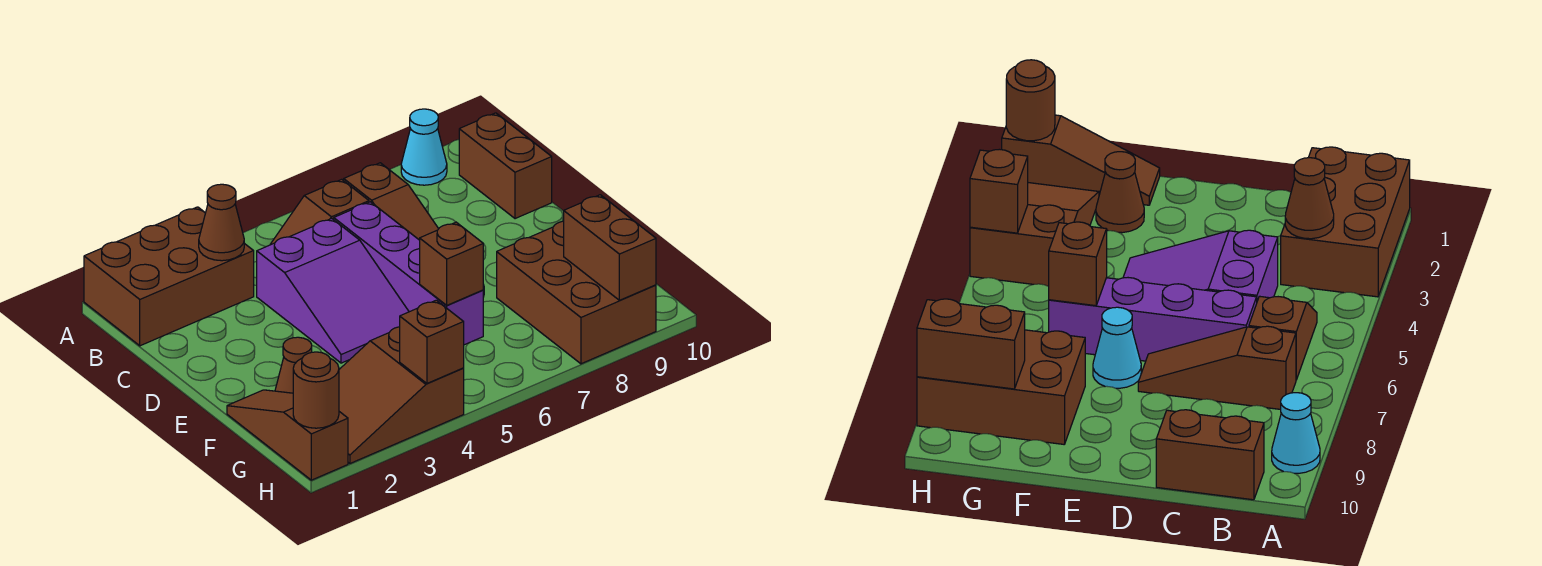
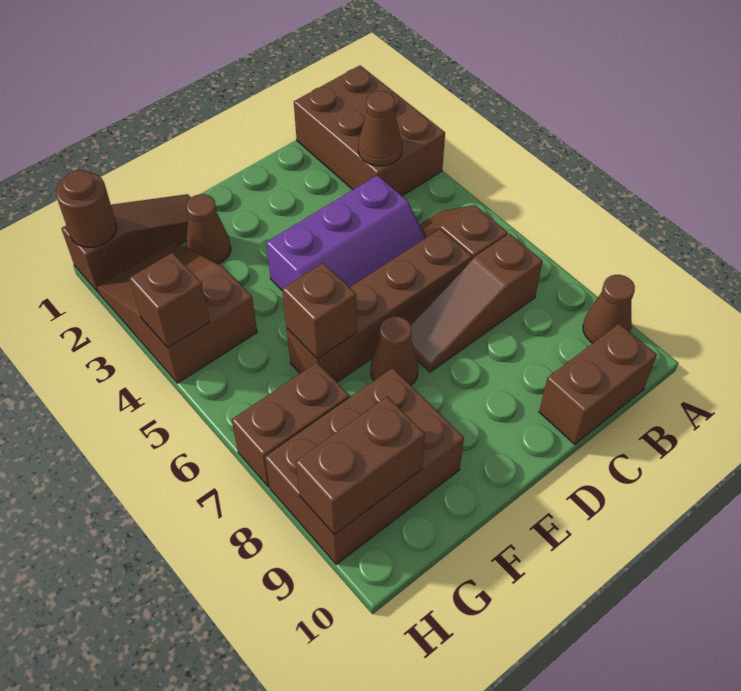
cyan cone A9 level 1 -> brown cone A9 level 1
purple slope C4:E5 level 1 top C -> purple slope C4:E5 level 1 top 4
purple brick C6:F6 level 1 -> brown brick C6:F6 level 1
cyan cone E7 level 1 -> brown cone E7 level 1
none -> brown brick G7:H7 level 1

